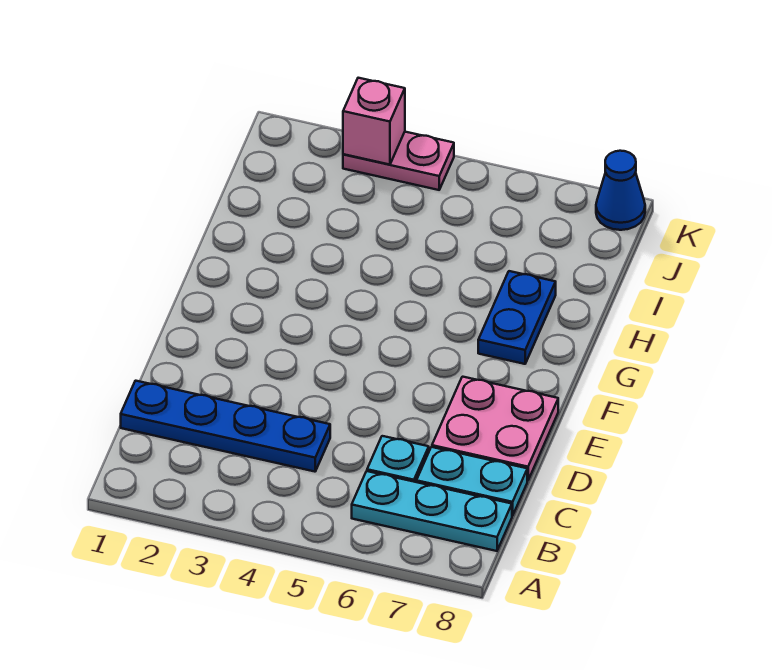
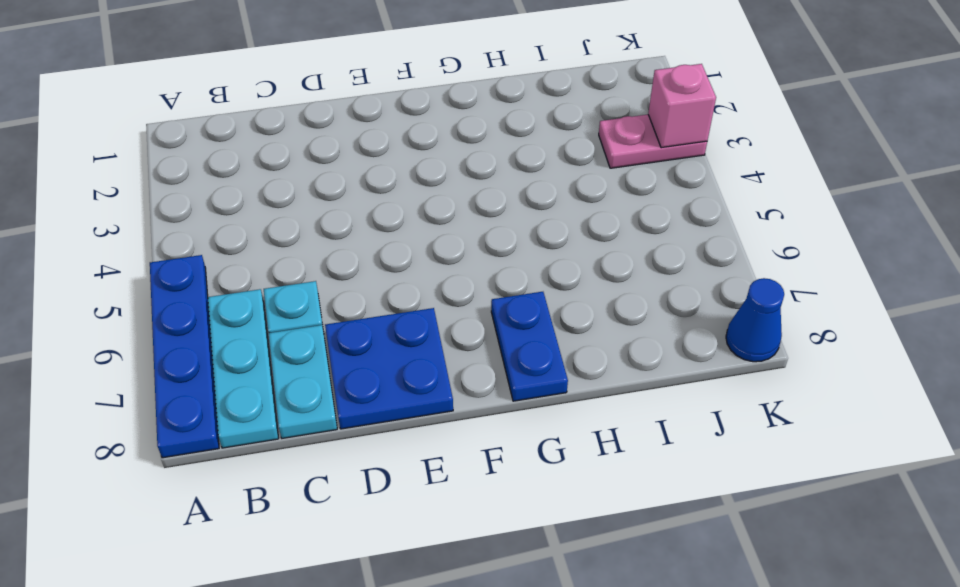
blue plate C1:C4 level 1 -> blue plate A5:A8 level 1
pink plate D7:E8 level 1 -> blue plate D7:E8 level 1
blue plate G7:H7 level 1 -> blue plate G7:G8 level 1
pink plate K3:K4 level 1 -> pink plate J3:K3 level 1

